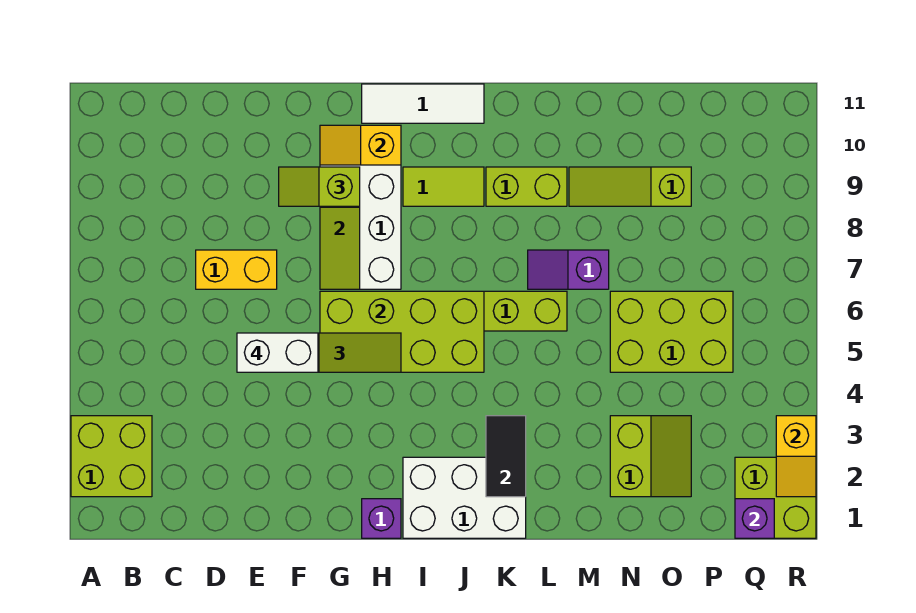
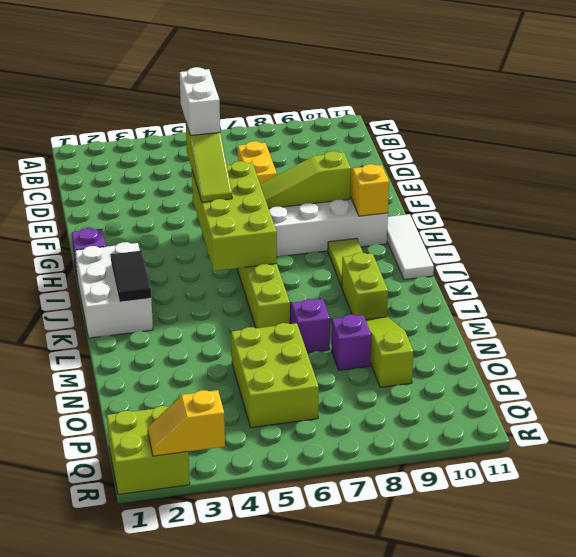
lime brick A2:B3 level 1 -> none
lime slope F9:G9 level 3 top G -> none
black tile K2:K3 level 2 -> black tile J2:K2 level 2
lime slope N2:O3 level 1 top N -> none
purple brick Q1 level 2 -> purple brick N8 level 1

